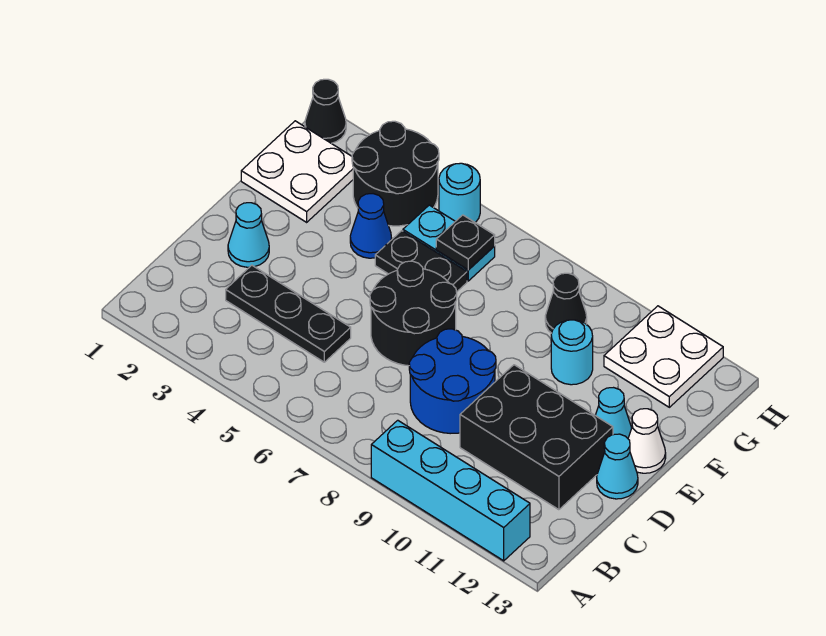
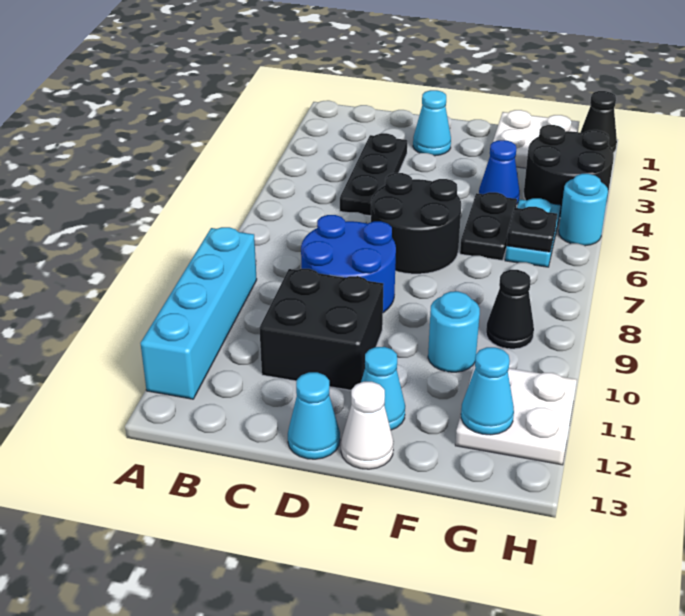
black brick C10:D12 level 1 -> black brick C10:D11 level 1
none -> cyan cone G12 level 2

